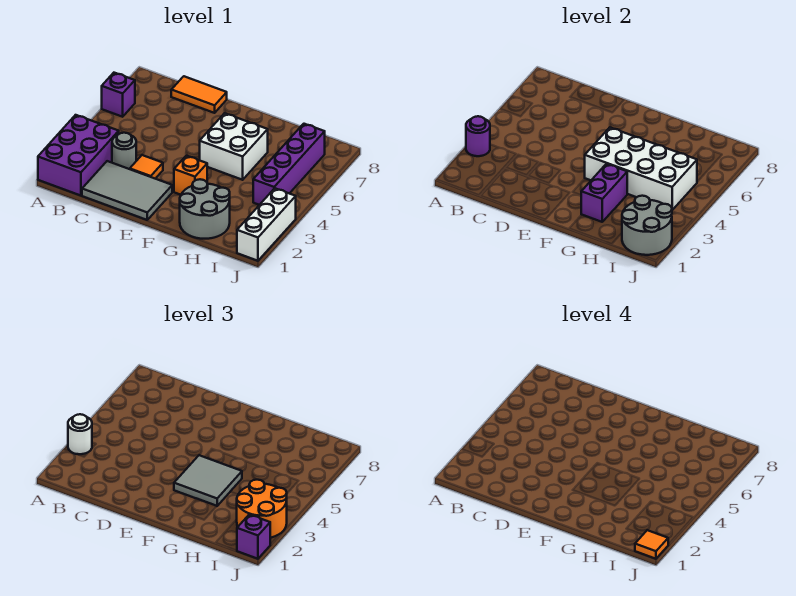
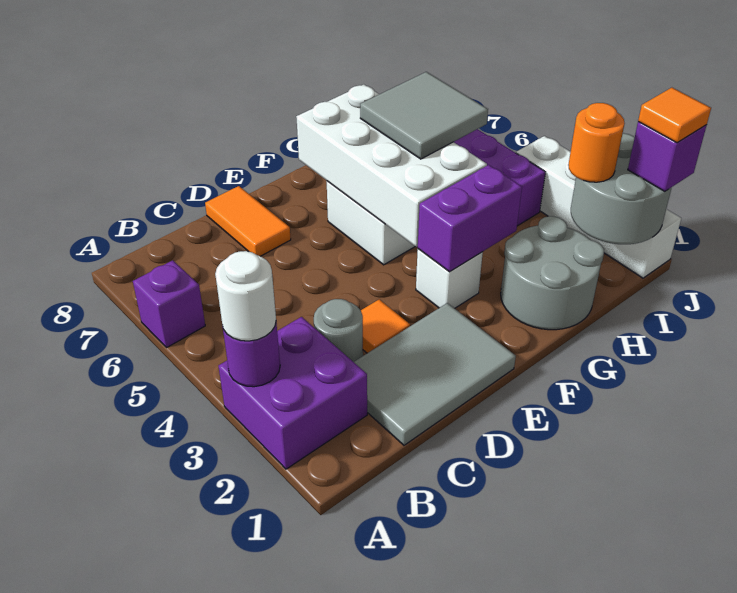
purple brick A1:B3 level 1 -> purple brick A2:B3 level 1
orange tile C8:D8 level 1 -> orange tile D7:D8 level 1
orange brick F3 level 1 -> white brick F3 level 1
grey tile F3:G4 level 3 -> grey tile G5:H6 level 3
white brick F4:I5 level 2 -> white brick F4:G7 level 2
purple brick G2:G3 level 2 -> purple brick F3:G3 level 2
orange round brick I2:J3 level 3 -> orange round brick I2 level 3
white brick J1:J3 level 1 -> white brick J1:J4 level 1

